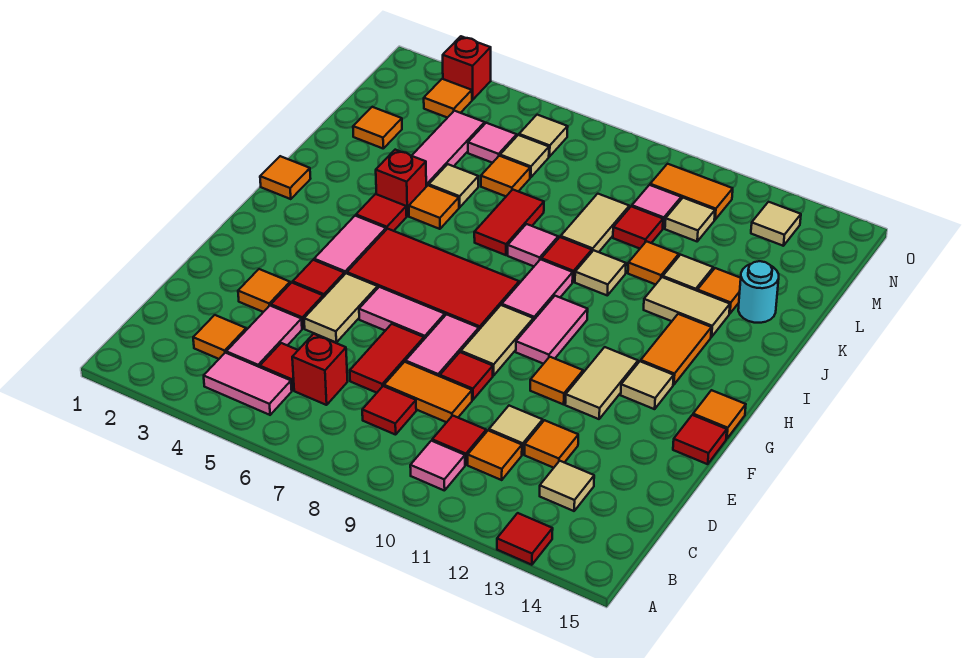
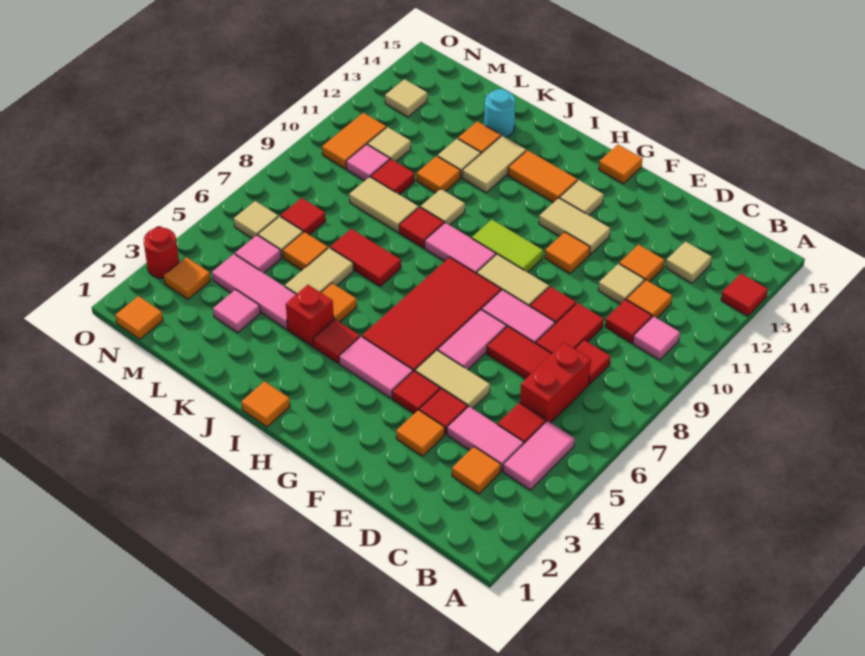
red brick C6 level 1 -> red brick C6:C7 level 1
orange tile D8:D9 level 1 -> red tile D8:D9 level 1
red tile F15 level 1 -> red tile M7 level 1
pink tile G10:H10 level 1 -> lime tile G10:H10 level 1
pink tile J8 level 1 -> pink tile L3 level 1
tan tile K5 level 1 -> tan tile K5:K6 level 1
orange tile L2 level 1 -> orange tile N1 level 1
red brick O3 level 1 -> red round brick O3 level 1

